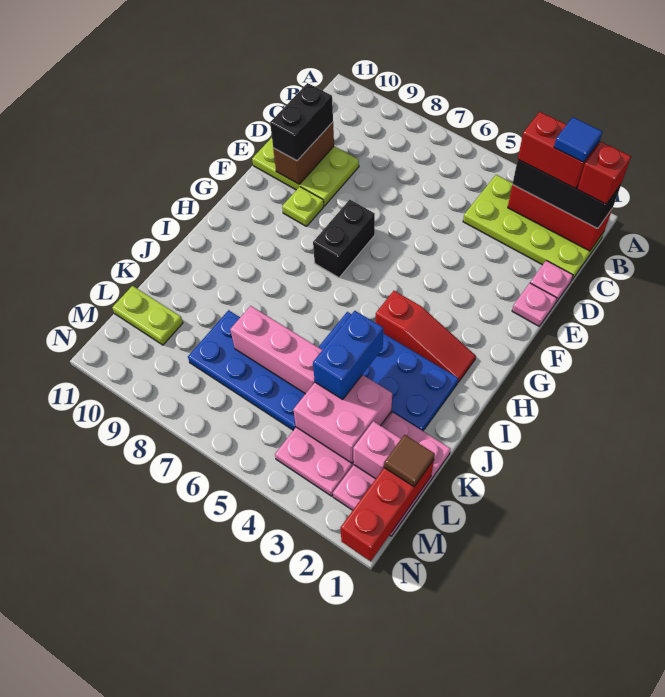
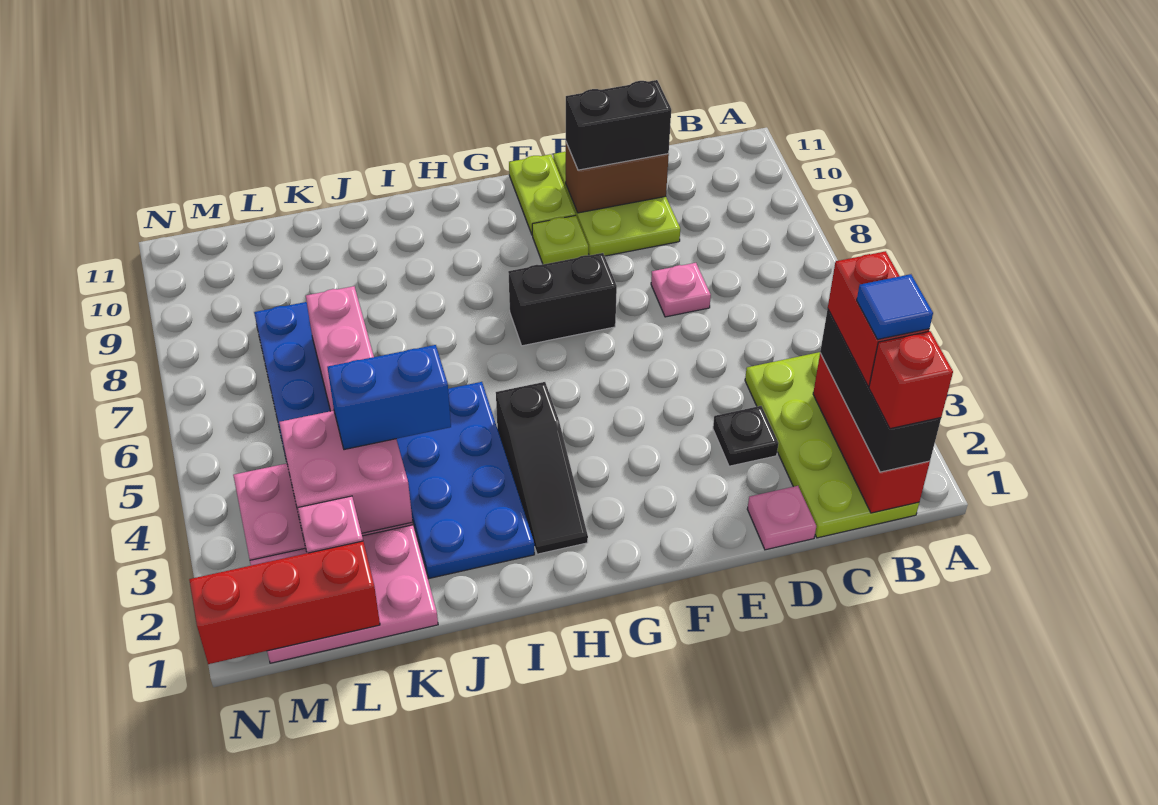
none -> black plate D3 level 1
pink plate E1 level 1 -> pink plate D7 level 1
red slope H2:H4 level 1 top 4 -> black slope H2:H4 level 1 top 4
brown tile L1 level 3 -> none
lime plate L10:L11 level 1 -> lime plate F10:F11 level 1

